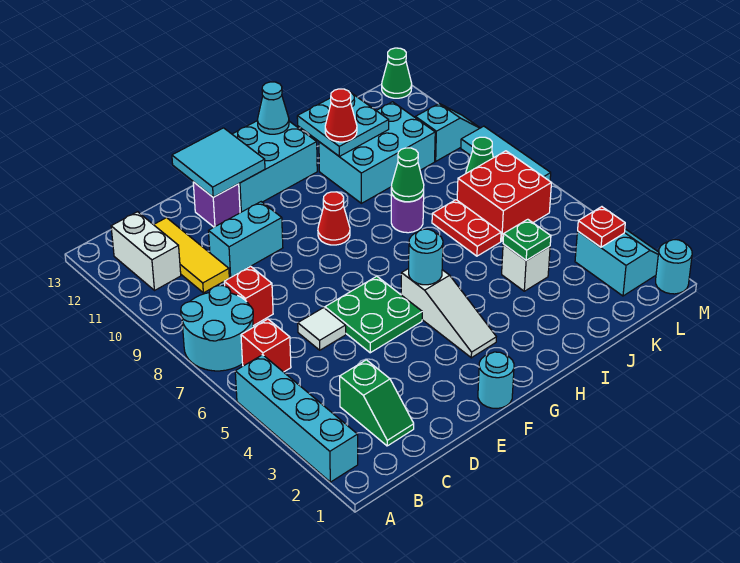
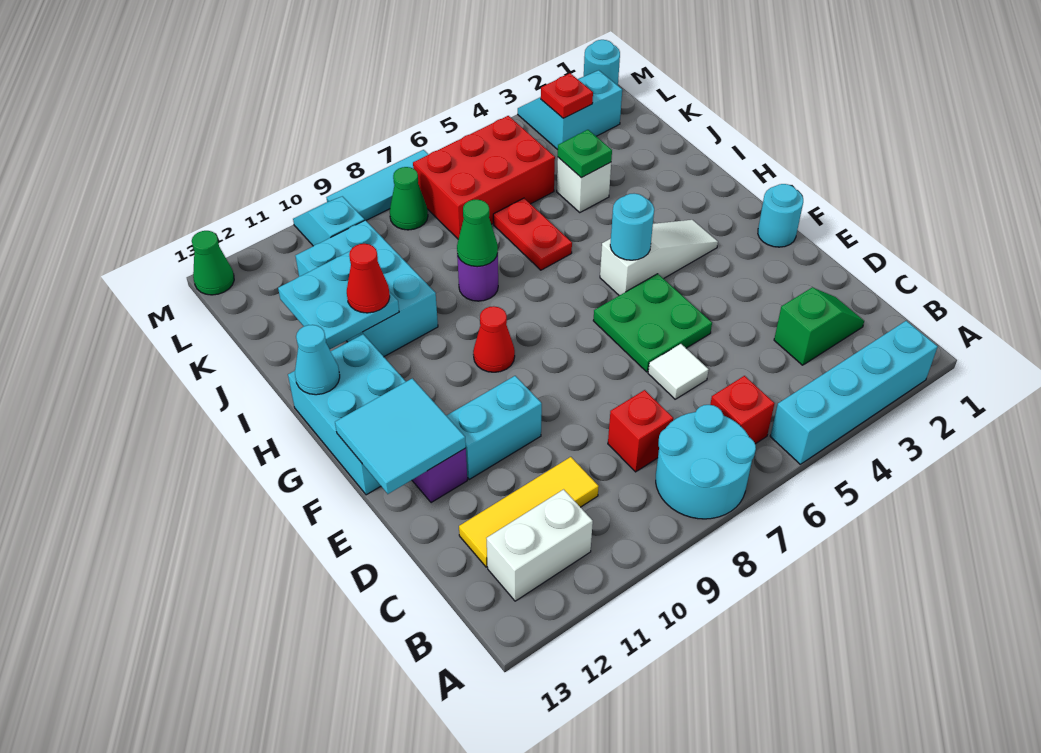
cyan brick D10:E10 level 1 -> cyan brick E10:E11 level 1
red plate J6:J7 level 1 -> red plate I6:J6 level 1
red brick K6:L7 level 1 -> red brick K5:L7 level 1

